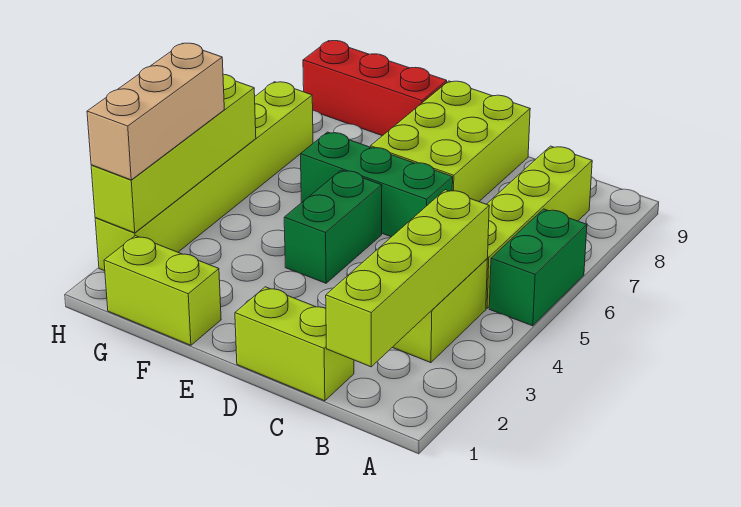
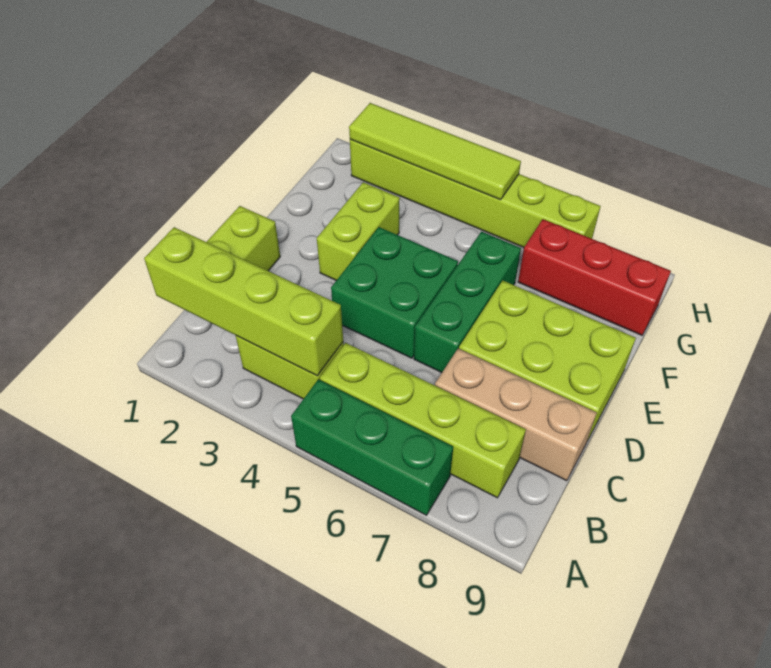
green brick A5:A6 level 1 -> green brick A5:A7 level 1
green brick E4:E5 level 1 -> green brick D4:E5 level 1
lime brick F1:G1 level 1 -> lime brick E3:F3 level 1
red brick F9:H9 level 1 -> red brick G7:G9 level 1
lime brick H2:H5 level 2 -> lime tile H2:H5 level 2
tan brick H2:H4 level 3 -> tan brick C7:C9 level 1

